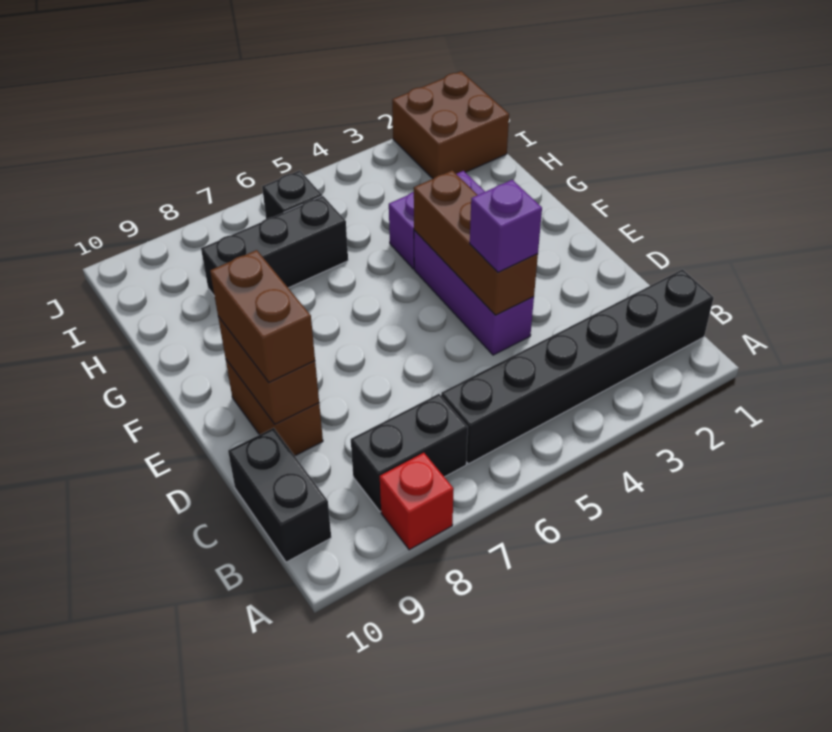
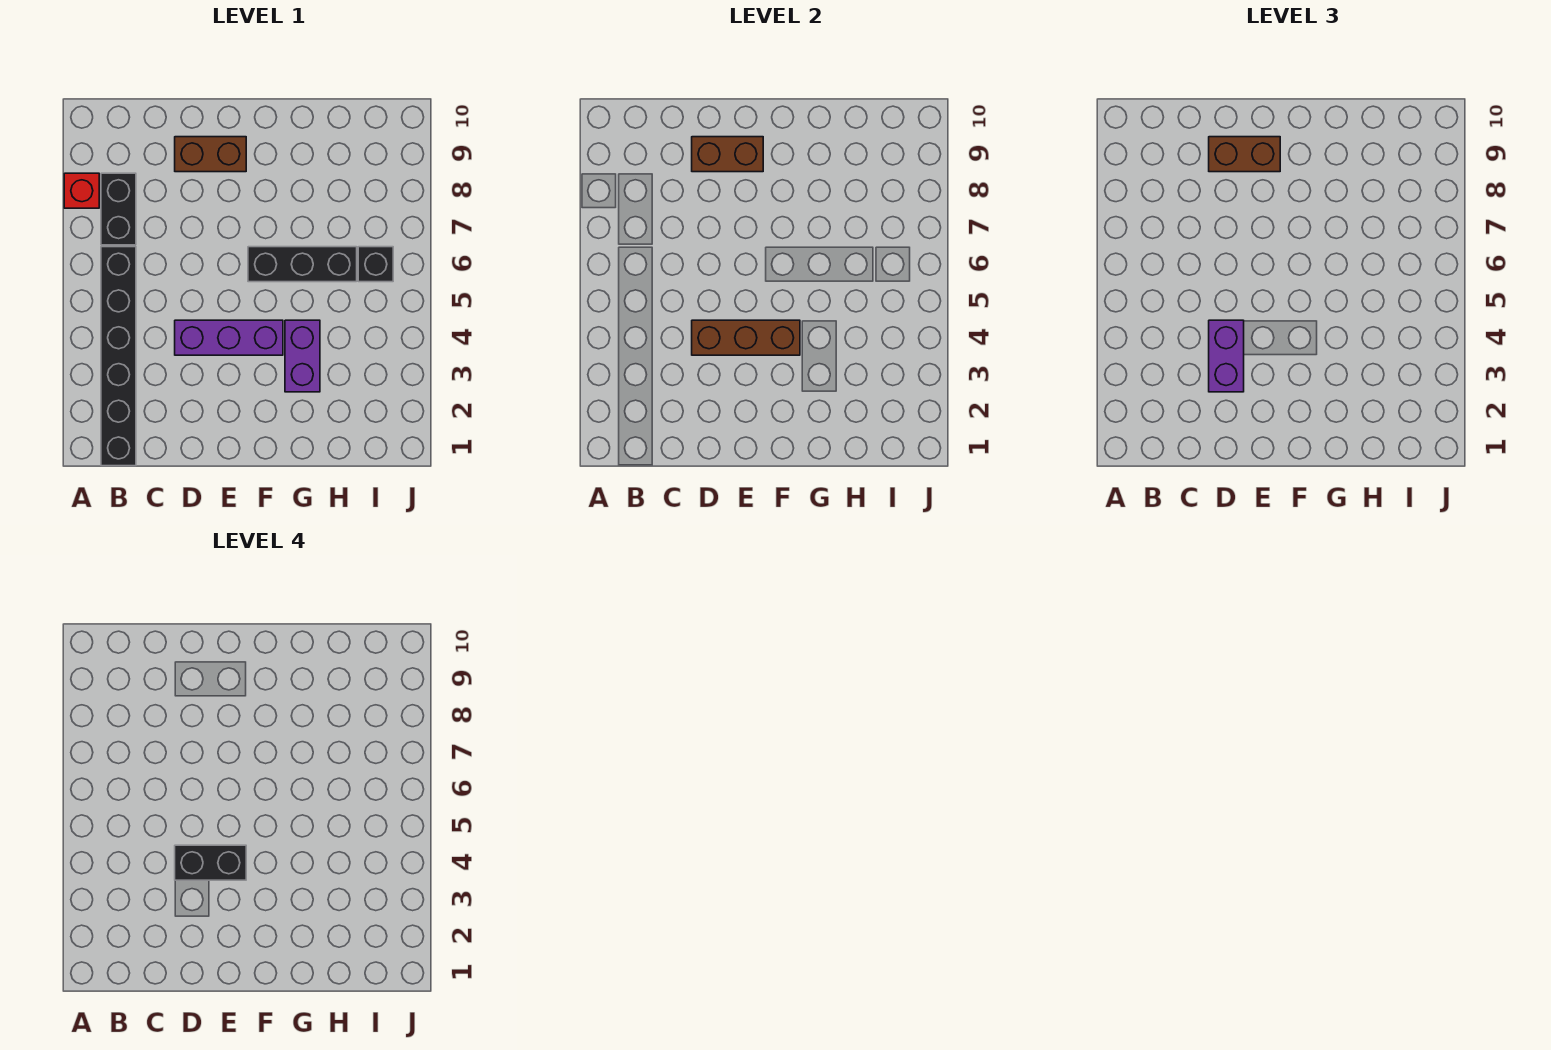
black brick B10:C10 level 1 -> black brick D4:E4 level 4
purple brick D4 level 3 -> purple brick D3:D4 level 3
black brick H6:H8 level 1 -> black brick F6:H6 level 1
brown brick I1:J2 level 1 -> none

